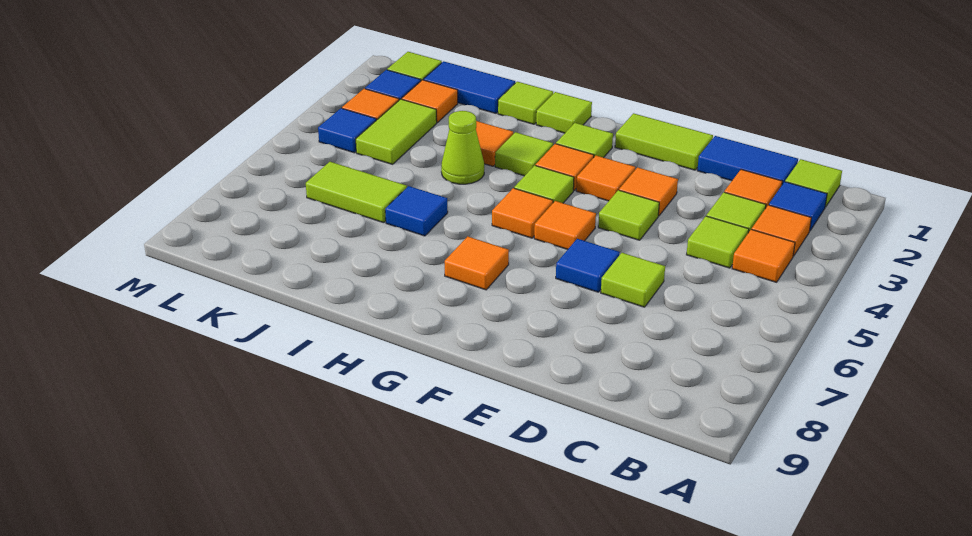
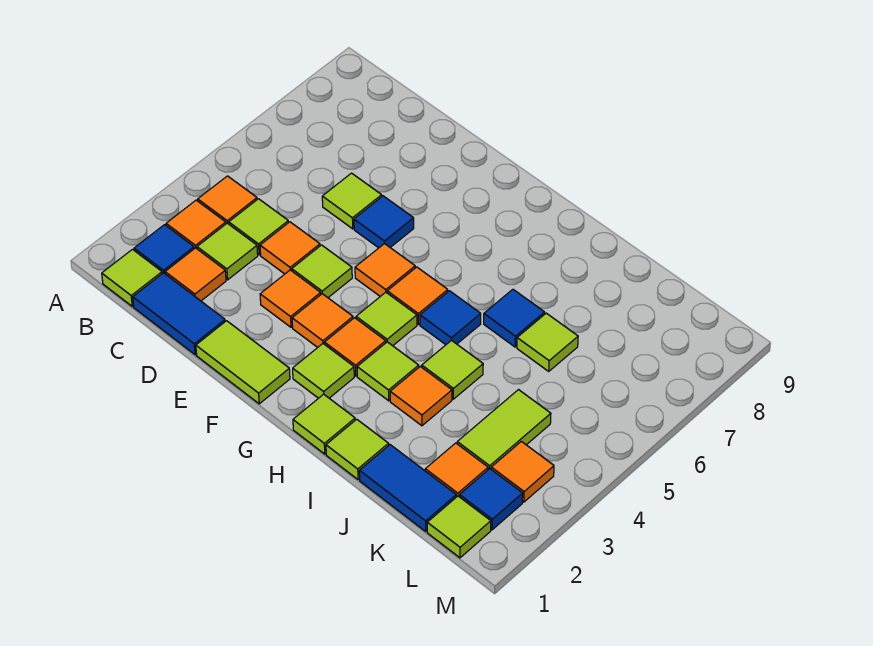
orange tile G7 level 1 -> orange tile D4 level 1
lime cone I4 level 1 -> lime tile I4 level 1
lime tile J6:K6 level 1 -> lime tile J6 level 1
blue tile L4 level 1 -> blue tile H5 level 1

